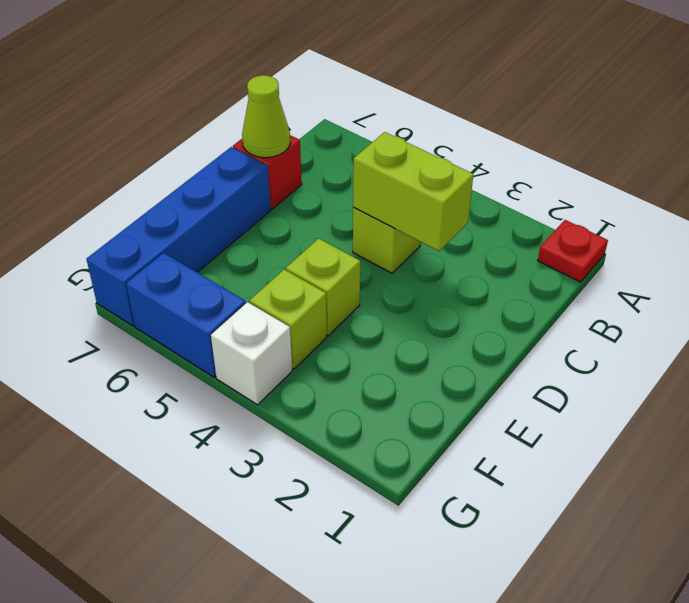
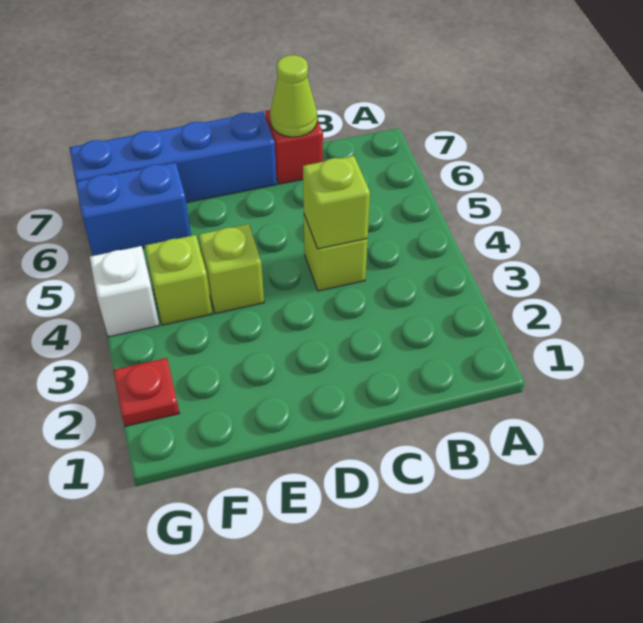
red plate A1 level 1 -> red plate G2 level 1
lime brick C3:C4 level 2 -> lime brick C4 level 2
blue brick G5:G6 level 1 -> blue brick F6:G6 level 1

